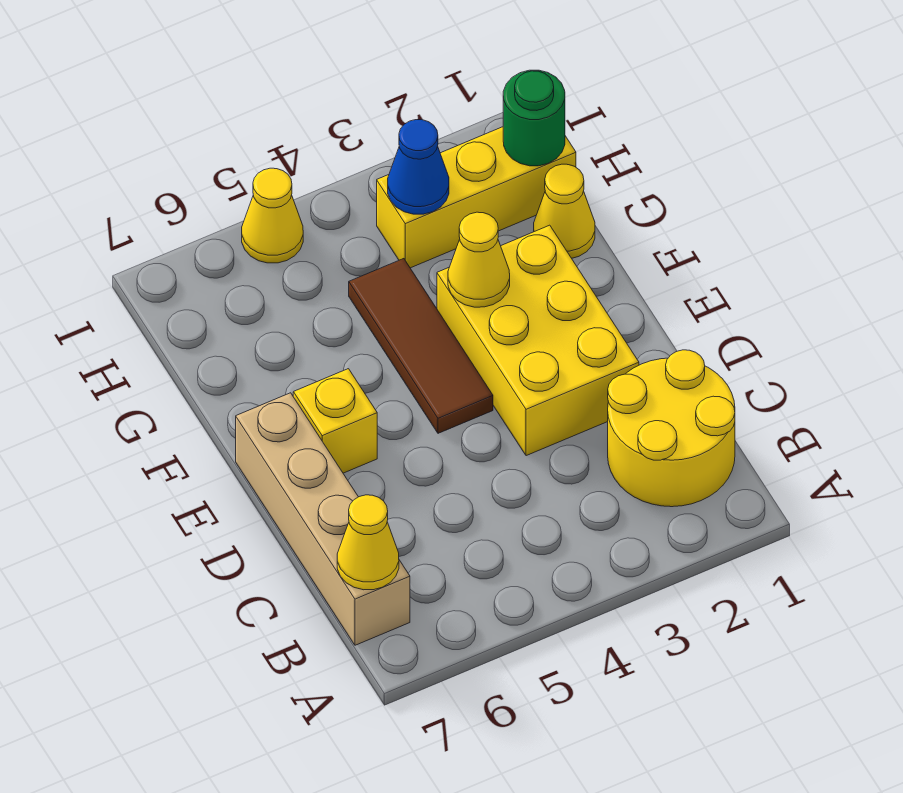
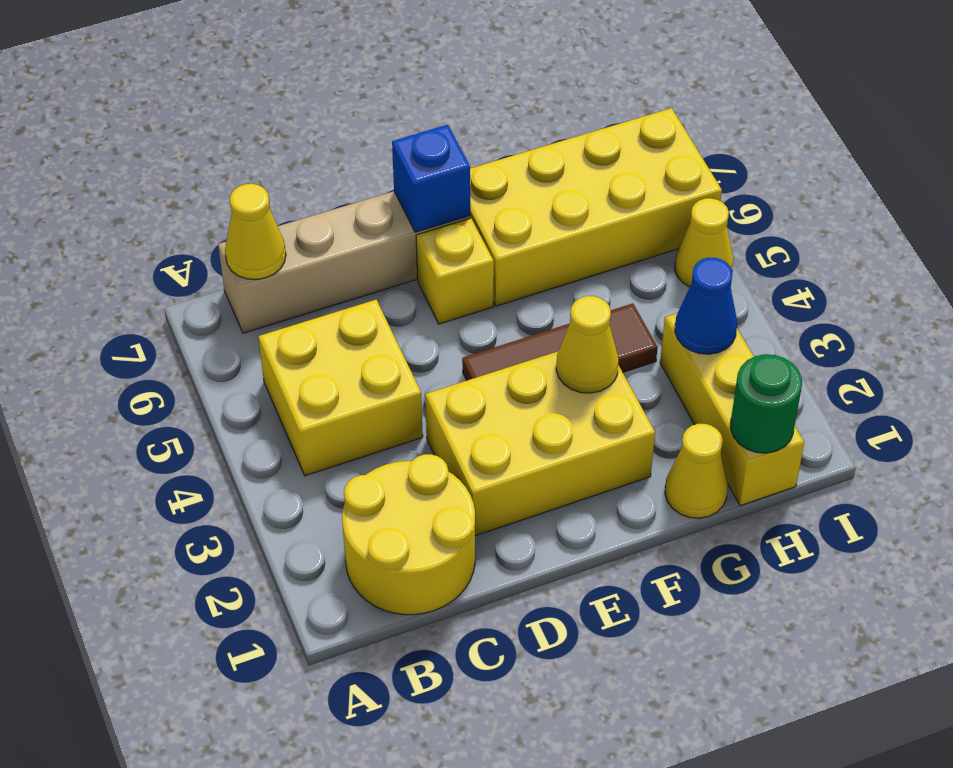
none -> yellow brick B4:C5 level 1
none -> blue brick E7 level 2
none -> yellow brick F6:I7 level 1

